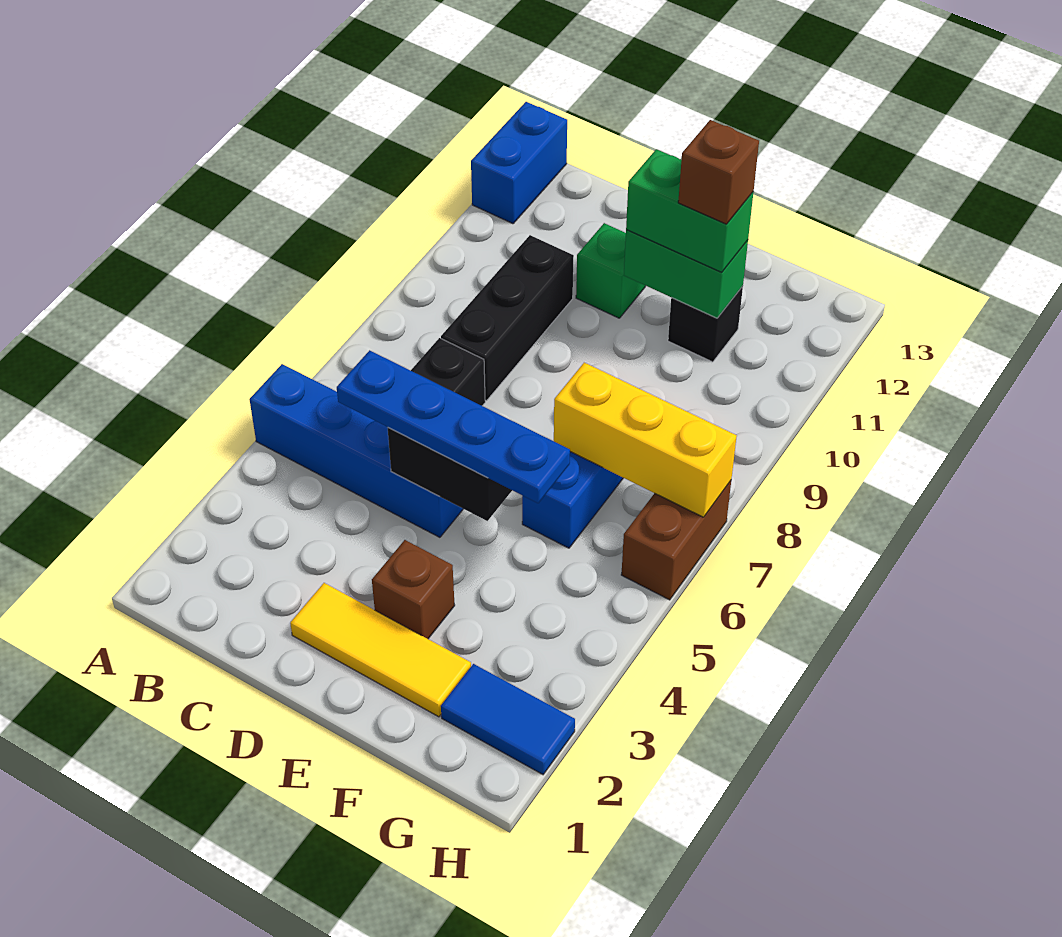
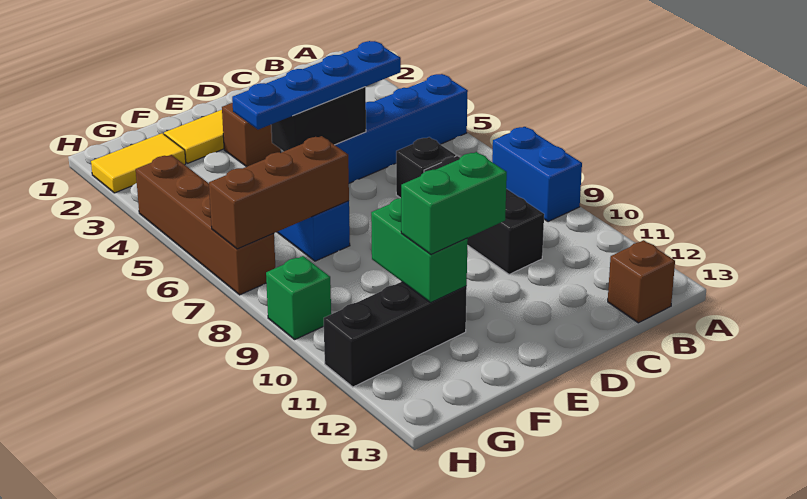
blue brick A12:A13 level 1 -> blue brick A8:A9 level 1
green brick D11 level 1 -> green brick H9 level 1
green brick E11:F11 level 2 -> green brick F10:F11 level 2
yellow brick F7:H7 level 2 -> brown brick F7:H7 level 2
black brick F11 level 1 -> black brick F11:H11 level 1
brown brick F11 level 4 -> brown brick B13 level 1
blue tile G2:H2 level 1 -> yellow tile G2:H2 level 1
brown brick H6:H7 level 1 -> brown brick H4:H7 level 1

